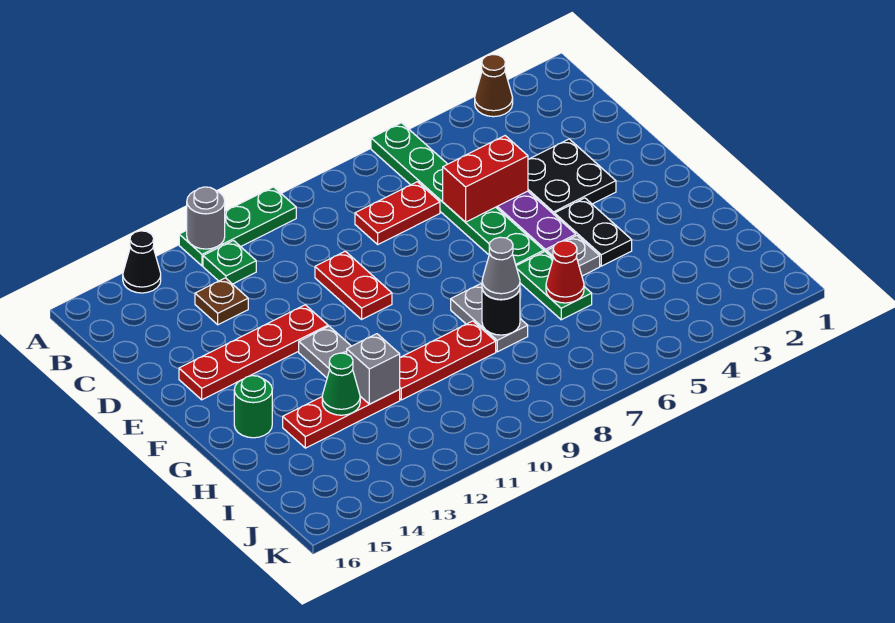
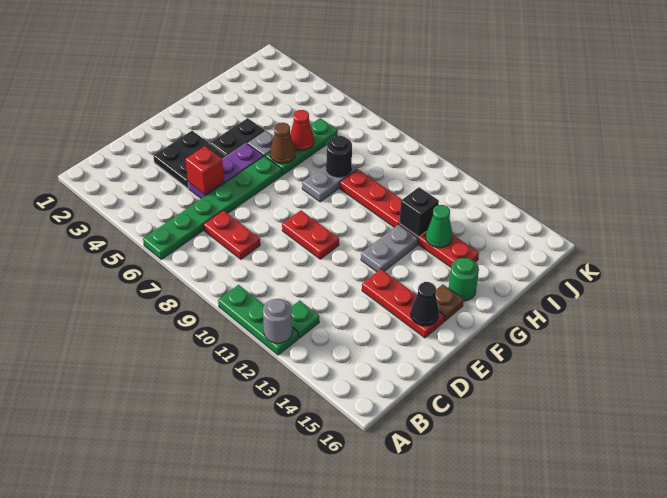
brown cone A3 level 1 -> brown cone G6 level 2
black cone A14 level 1 -> black cone E15 level 2
brown plate C13 level 1 -> brown plate F15 level 1
red brick D5:D6 level 2 -> red brick D5 level 2
red plate D10:E10 level 1 -> red plate E9:E10 level 1
red plate E12:E15 level 1 -> red plate E13:E15 level 1
green plate G6:H6 level 1 -> green plate G6:I6 level 1
grey cone H8 level 3 -> none
grey brick H12 level 2 -> black brick H12 level 2

